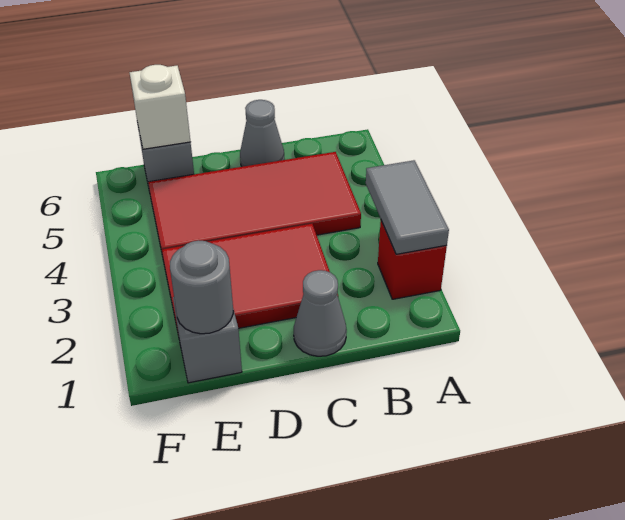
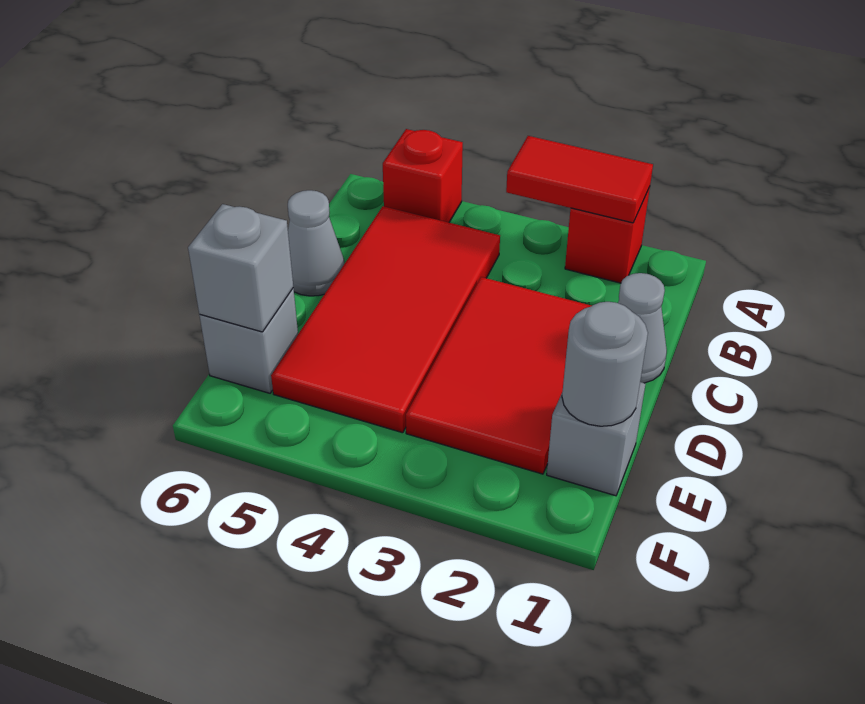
grey tile A2:A3 level 2 -> red tile A2:A3 level 2
none -> red brick A5 level 1
white brick E6 level 2 -> grey brick E6 level 2

